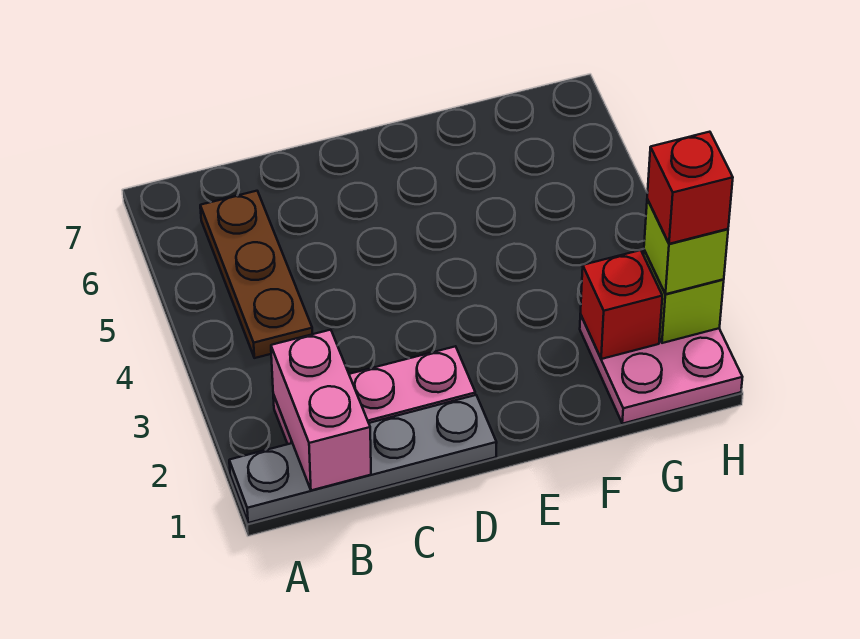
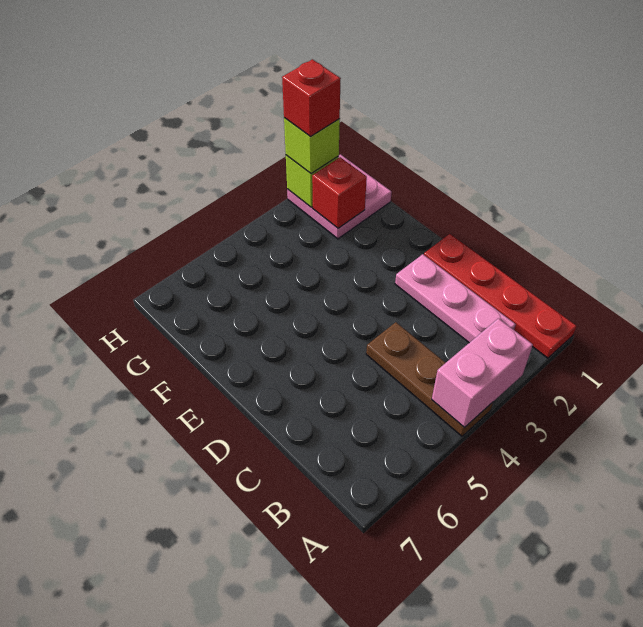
grey plate A1:D1 level 1 -> red plate A1:D1 level 1
pink brick B1:B2 level 2 -> pink brick A3:A4 level 2
brown plate B4:B6 level 1 -> brown plate A4:C4 level 1

